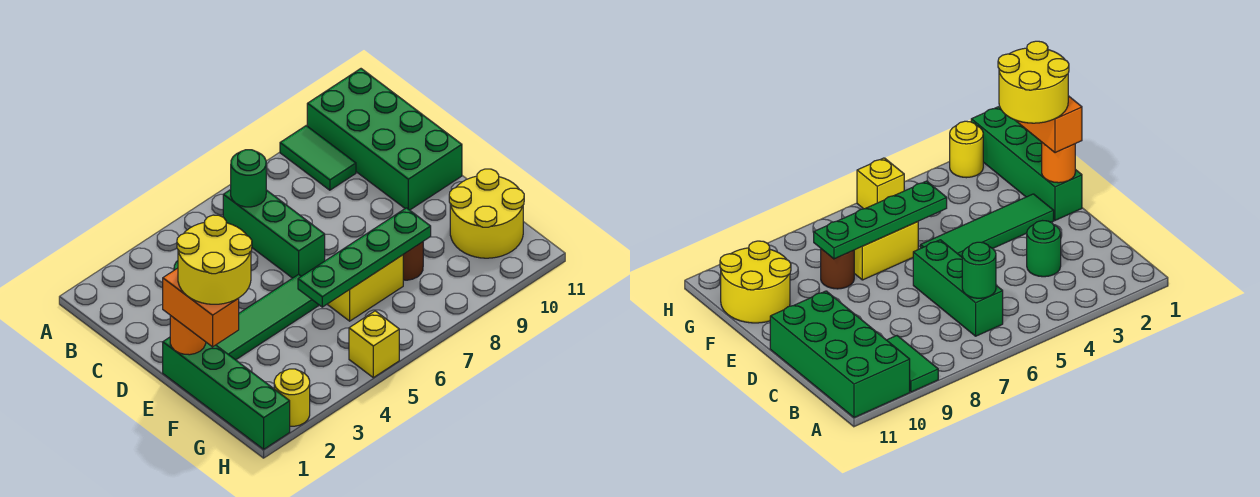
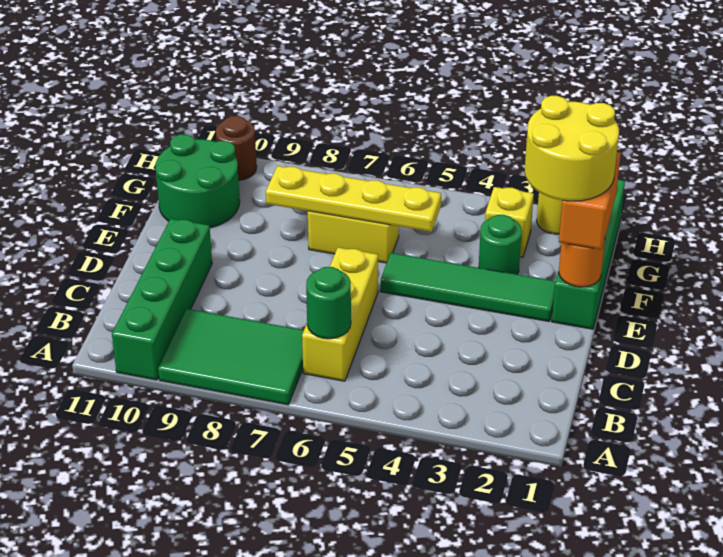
green tile A9:B9 level 1 -> green tile A7:B9 level 1
green brick A10:D11 level 1 -> green brick A10:D10 level 1
green brick B6:D6 level 1 -> yellow brick B6:D6 level 1
green round brick C3 level 1 -> green round brick F3 level 1
green plate F5:F8 level 2 -> yellow plate F5:F8 level 2
brown round brick F8 level 1 -> brown round brick H10 level 1
yellow round brick F10:G11 level 1 -> green round brick F10:G11 level 1
yellow brick H5 level 1 -> yellow brick G3 level 1

